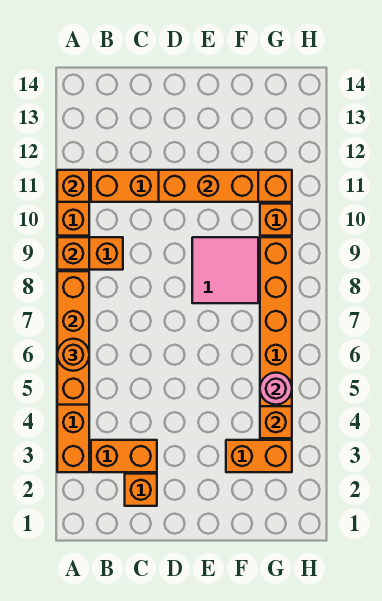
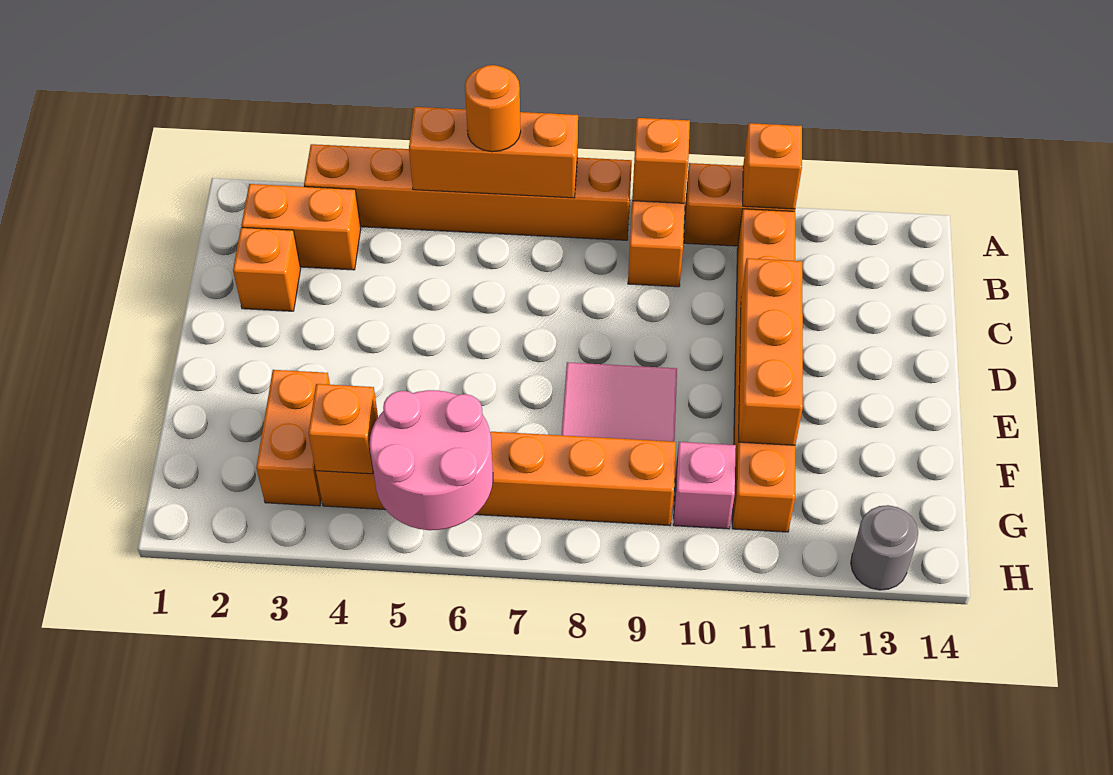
orange brick A5:A8 level 2 -> orange brick A5:A7 level 2
orange brick B3:C3 level 1 -> orange brick B2:B3 level 1
pink round brick G5 level 2 -> pink round brick G5:H6 level 2
orange brick G10 level 1 -> pink brick G10 level 1
none -> grey round brick H13 level 1

